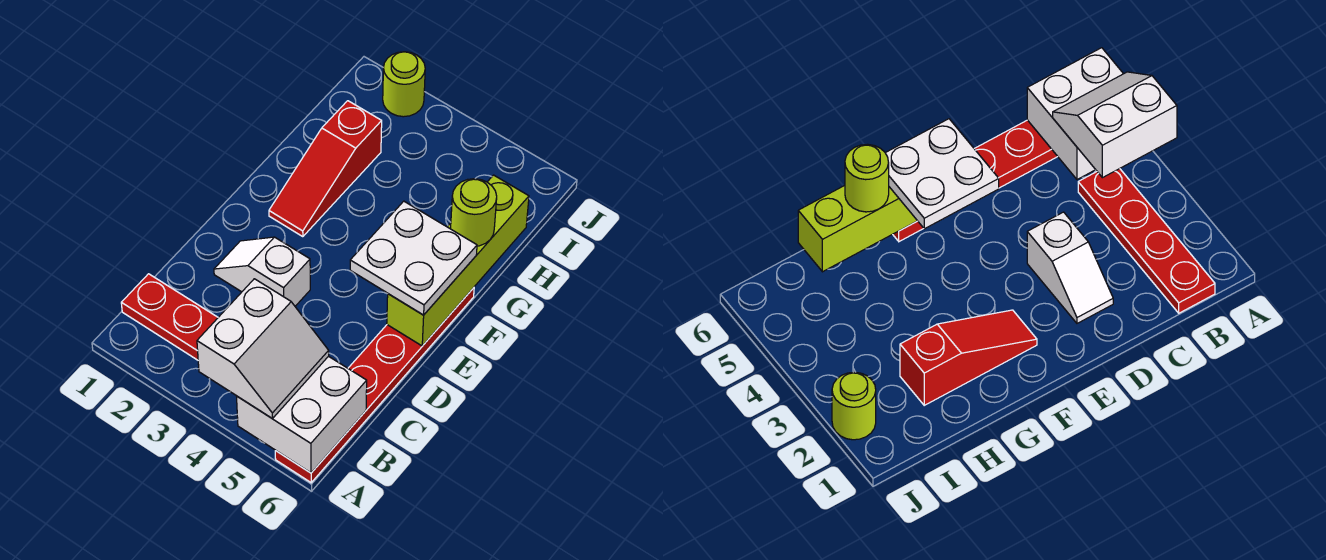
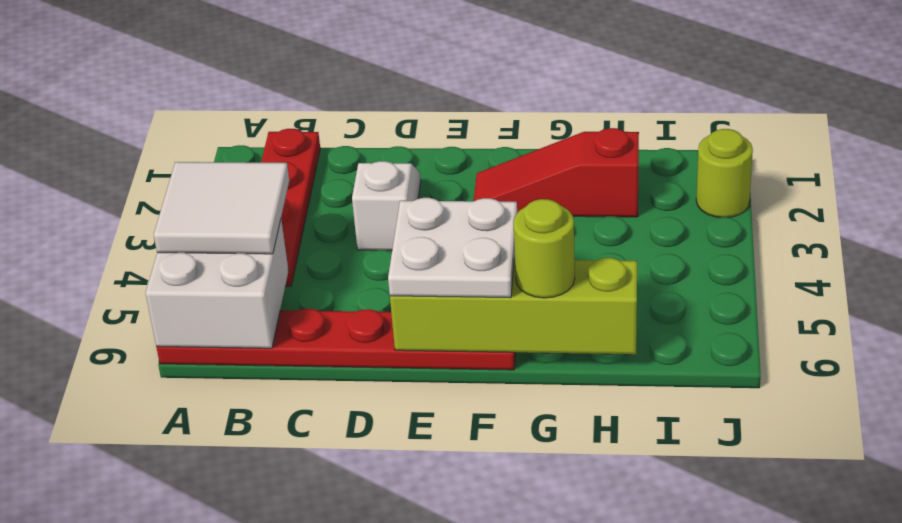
white slope A4:B5 level 3 top 4 -> white tile A4:B5 level 3

